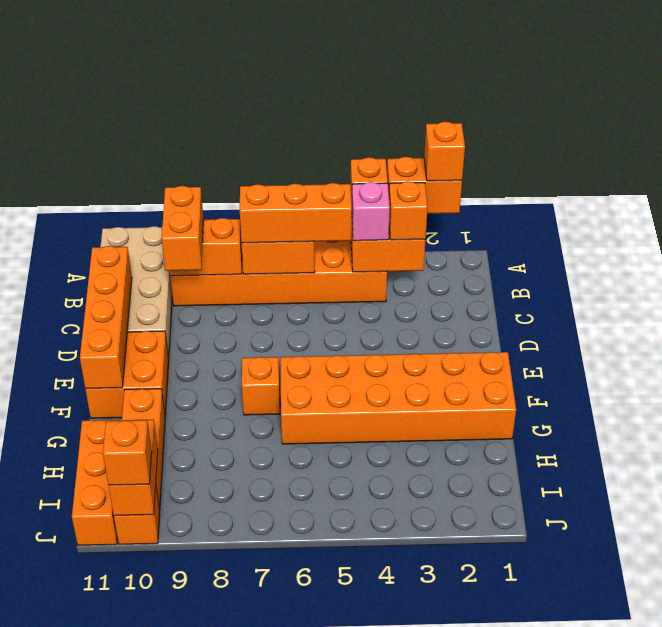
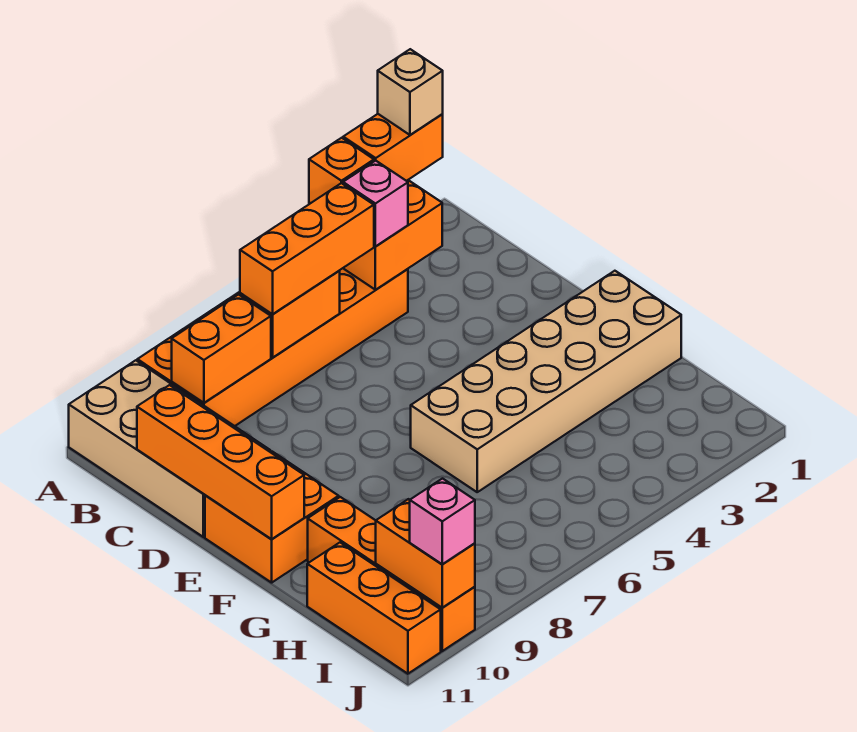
orange brick A2 level 4 -> tan brick A2 level 4
orange brick B3 level 3 -> none
orange brick B9:C9 level 3 -> none
orange brick F1:G6 level 1 -> tan brick F1:G6 level 1
orange brick F7 level 1 -> none
orange brick J10 level 3 -> pink brick J10 level 3

